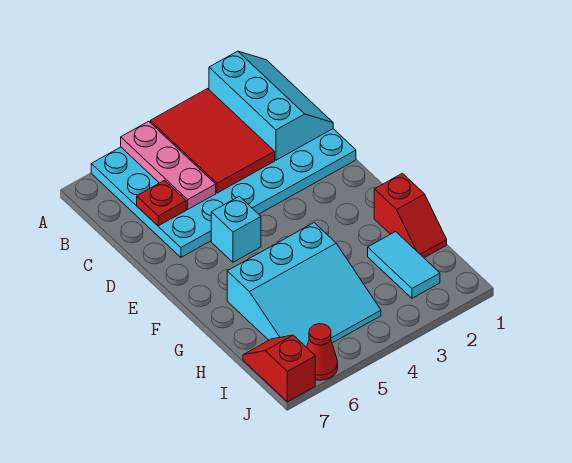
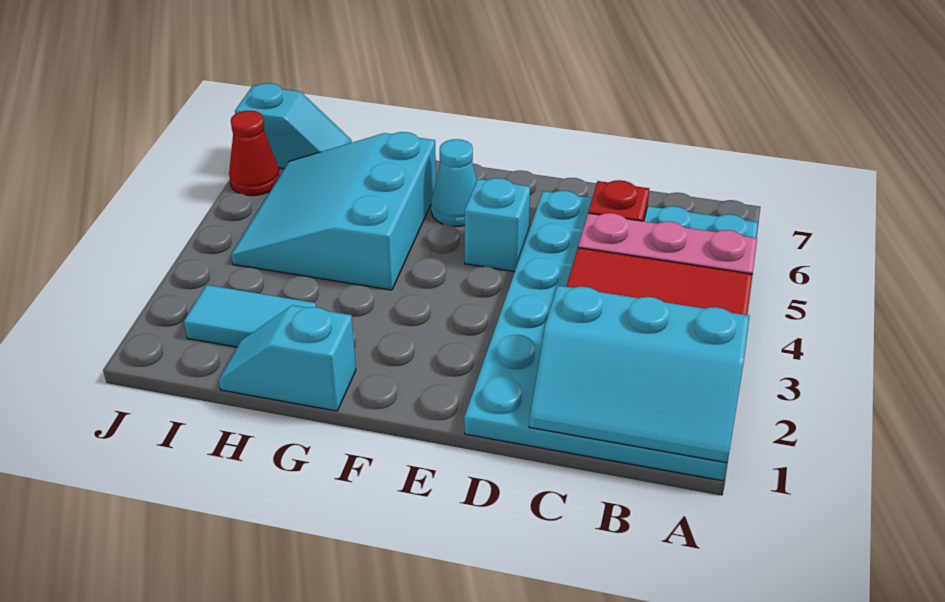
none -> cyan cone F6 level 1
red slope G1:H1 level 1 top G -> cyan slope G1:H1 level 1 top G
red slope I7:J7 level 1 top J -> cyan slope I7:J7 level 1 top J

